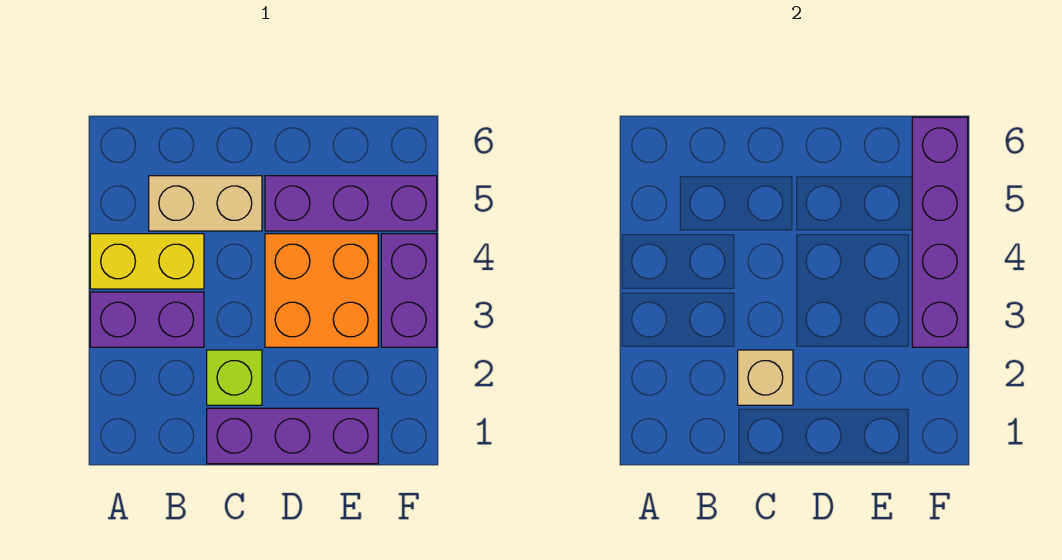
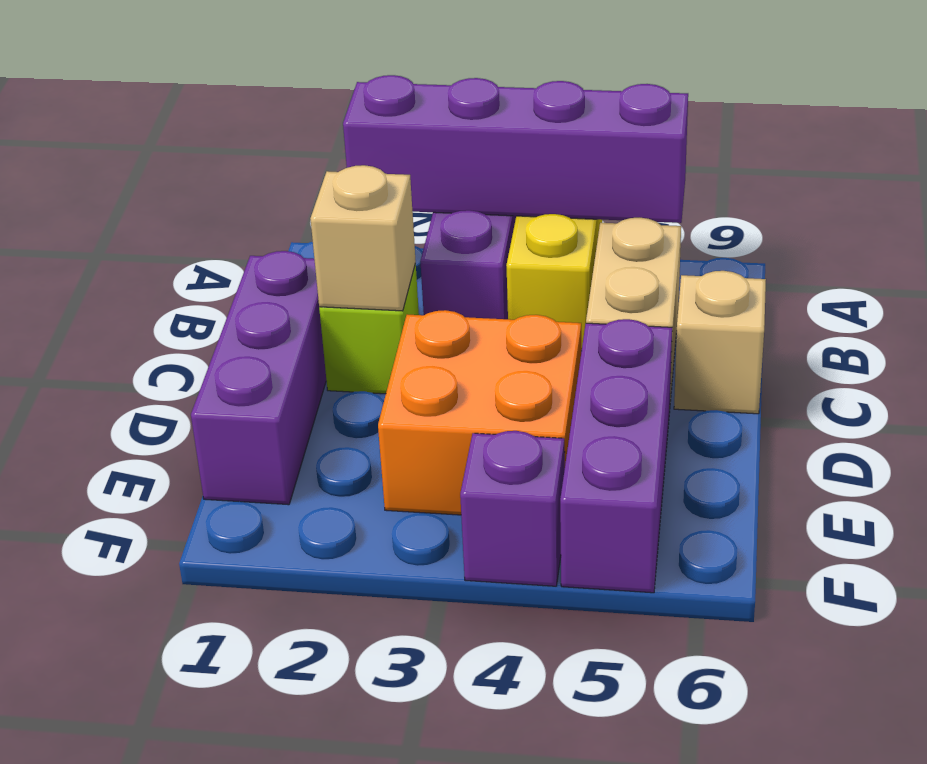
none -> tan brick C6 level 1
purple brick F3:F4 level 1 -> purple brick F4 level 1
purple brick F3:F6 level 2 -> purple brick A2:A5 level 2

